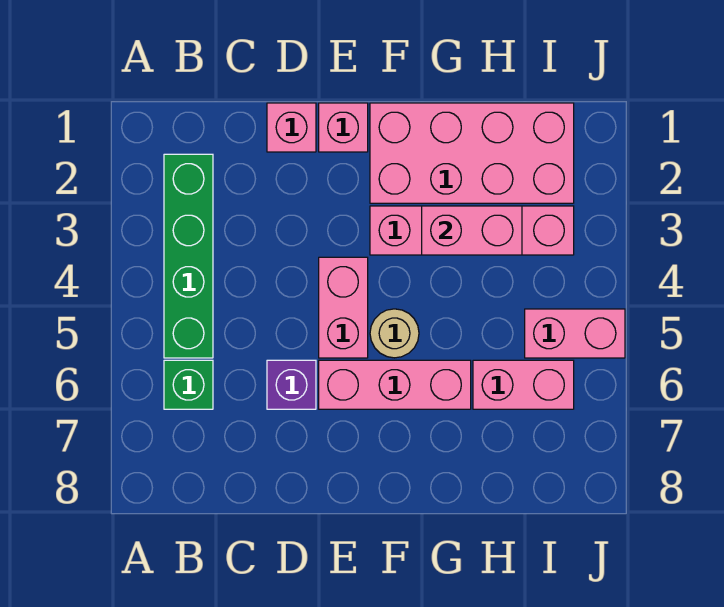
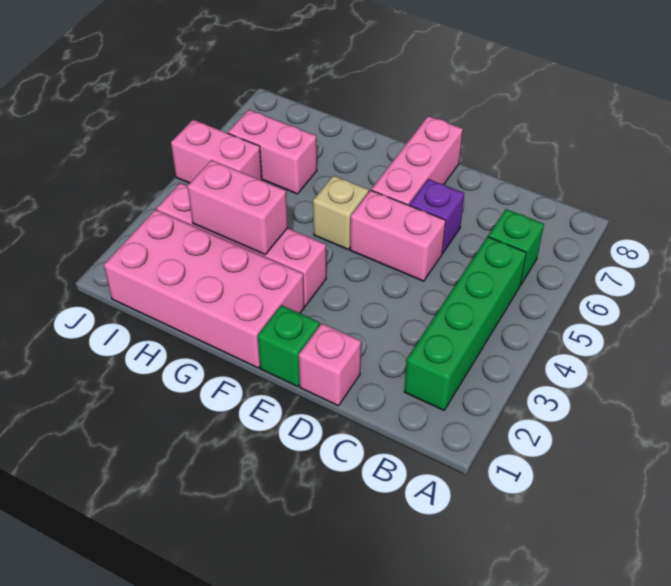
pink brick E1 level 1 -> green brick E1 level 1
pink brick E4:E5 level 1 -> pink brick D5:E5 level 1
pink brick E6:G6 level 1 -> pink brick E6:E8 level 1
tan round brick F5 level 1 -> tan brick F5 level 1

